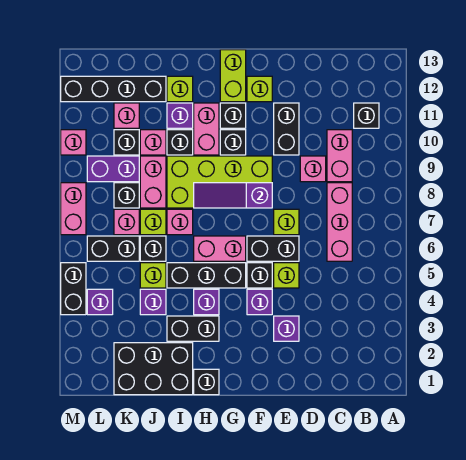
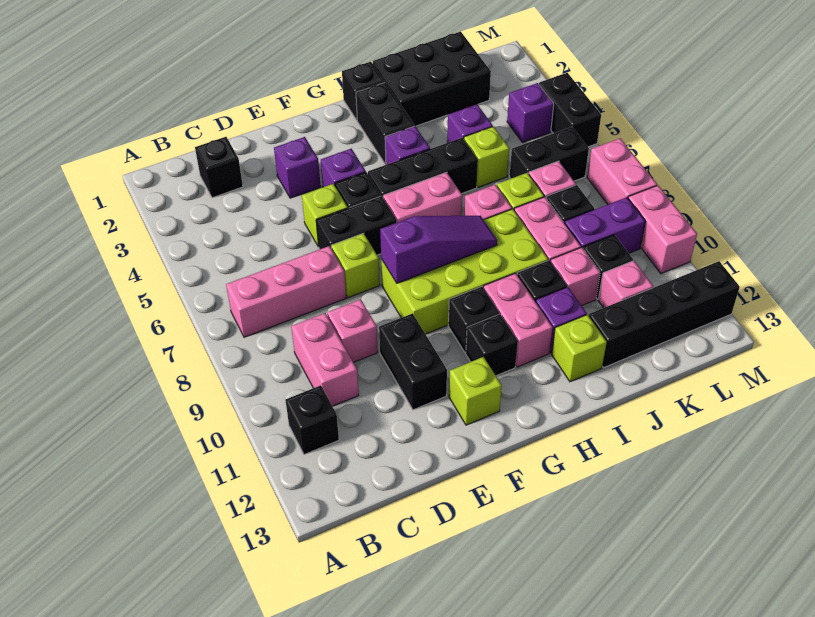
pink brick C6:C8 level 1 -> pink brick B7:D7 level 1
lime brick G12:G13 level 1 -> none
black brick H3:I3 level 1 -> black brick H2:H3 level 1
black brick J6 level 1 -> black brick C2 level 1
pink brick M10 level 1 -> pink brick M9:M10 level 1

